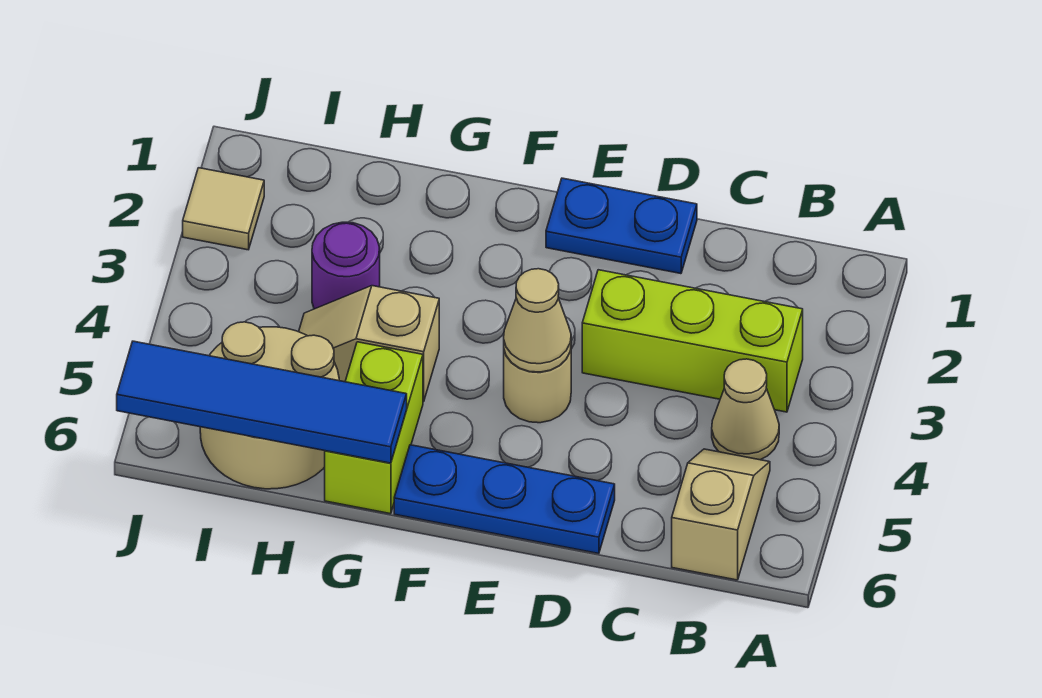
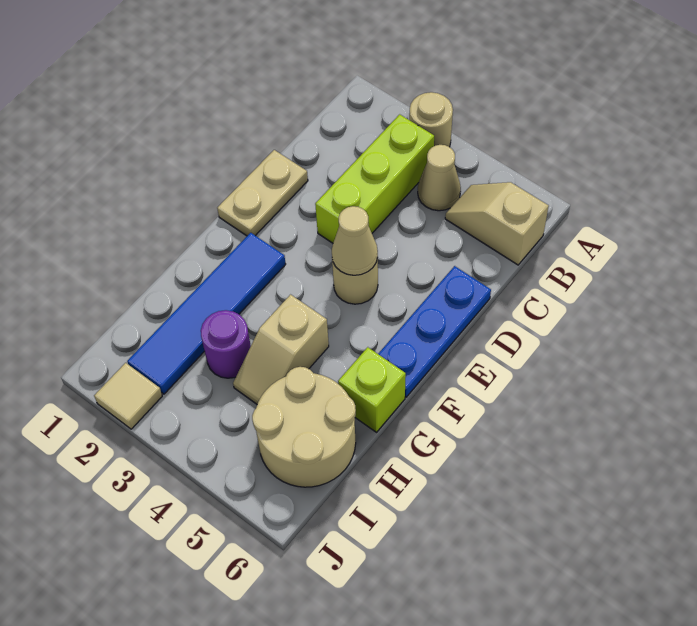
none -> tan round brick A3 level 1
blue plate D1:E1 level 1 -> tan plate D1:E1 level 1
lime brick G5:G6 level 1 -> lime brick G6 level 1
blue tile G6:J6 level 2 -> blue tile F2:I2 level 1

